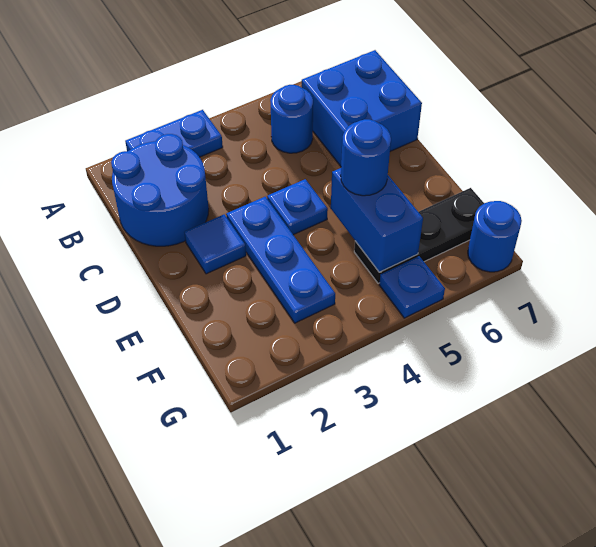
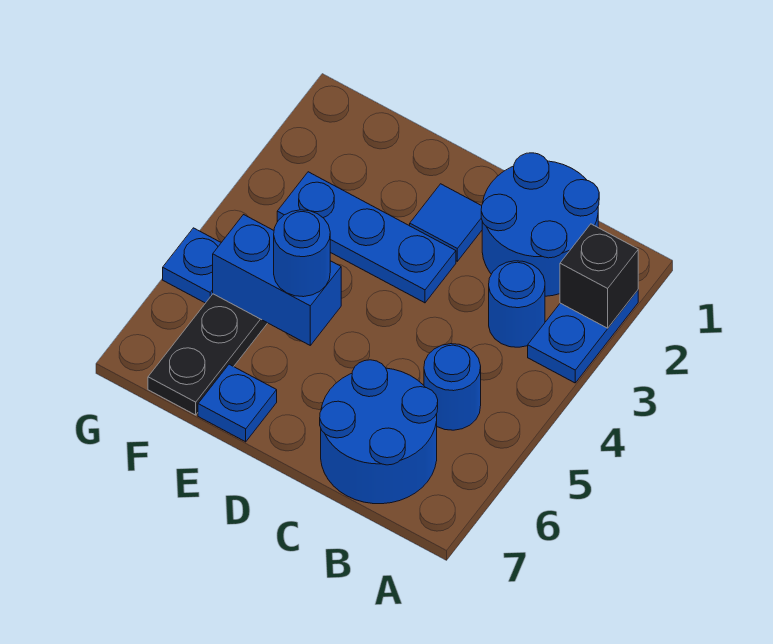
none -> black brick A2 level 2
blue brick B6:C7 level 1 -> blue round brick B6:C7 level 1
blue plate D4 level 1 -> blue plate E7 level 1
blue round brick G7 level 1 -> blue round brick B3 level 1

